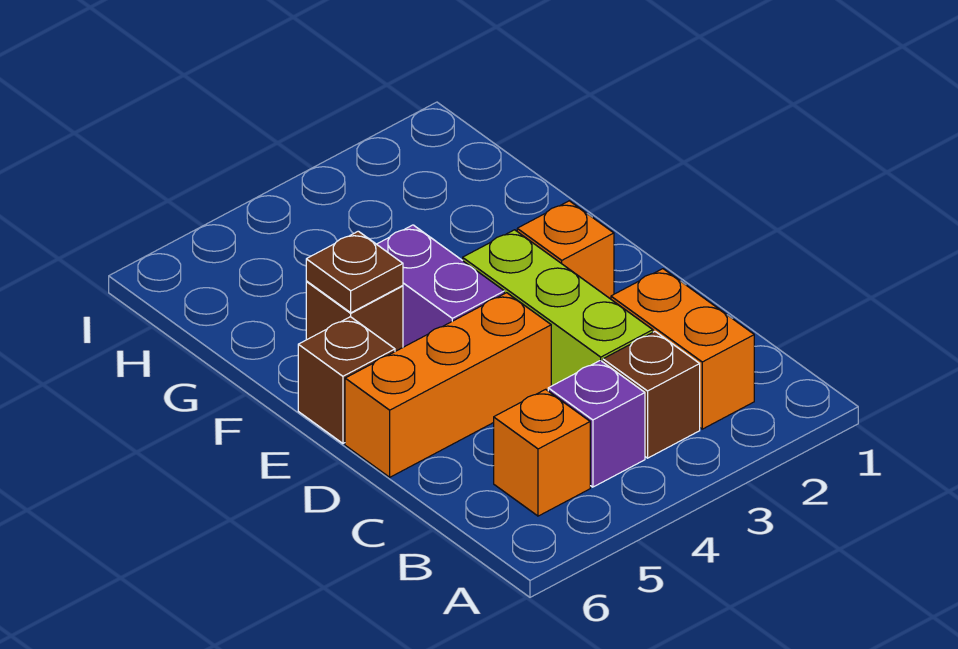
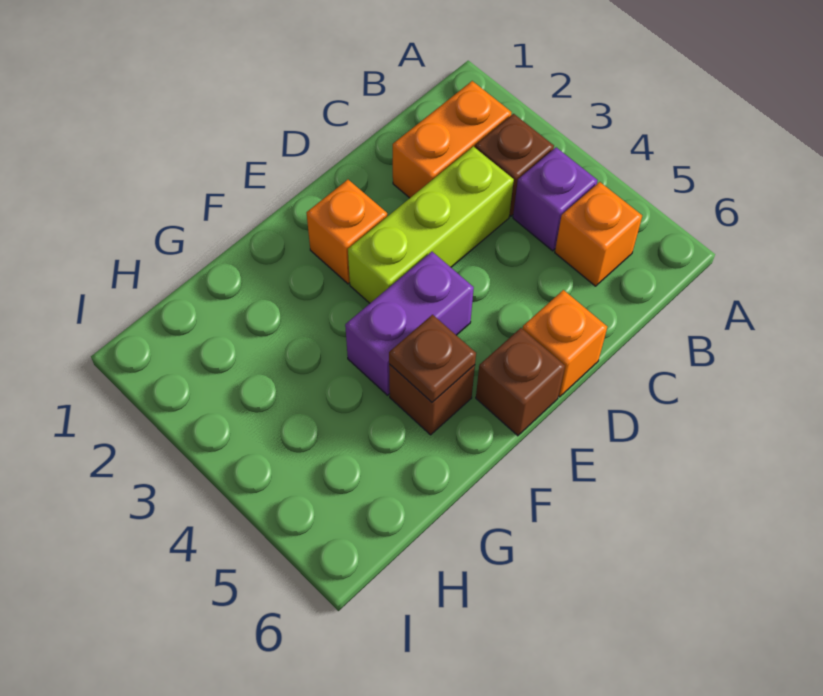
orange brick D4:D6 level 1 -> orange brick D6 level 1

